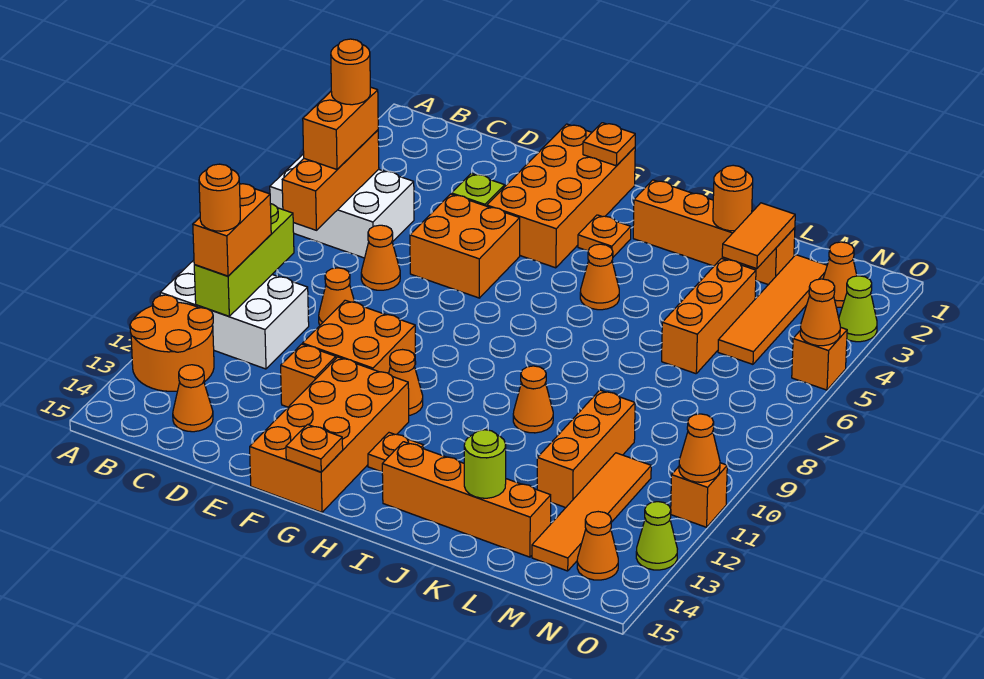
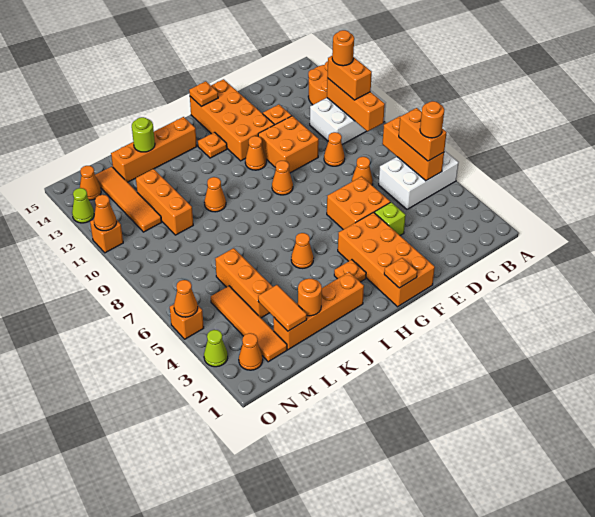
lime brick B9:B11 level 2 -> orange brick B9:B11 level 2
orange cone C14 level 1 -> orange cone G9 level 1

